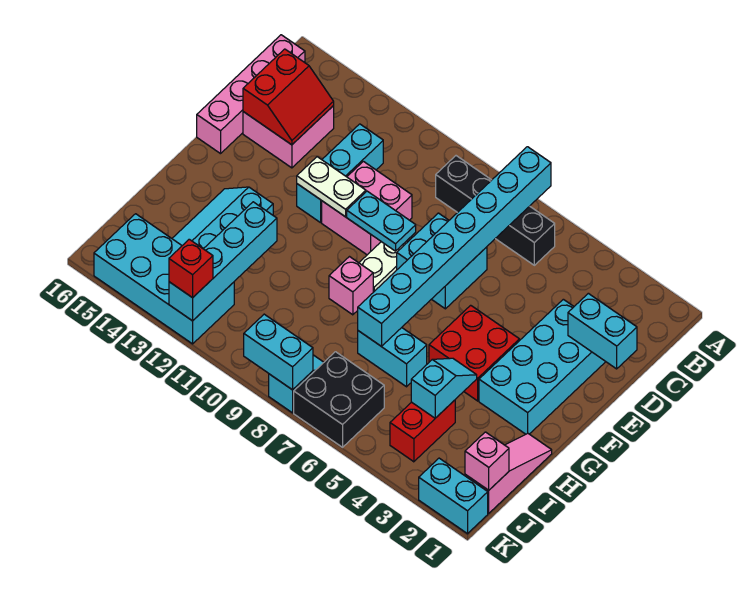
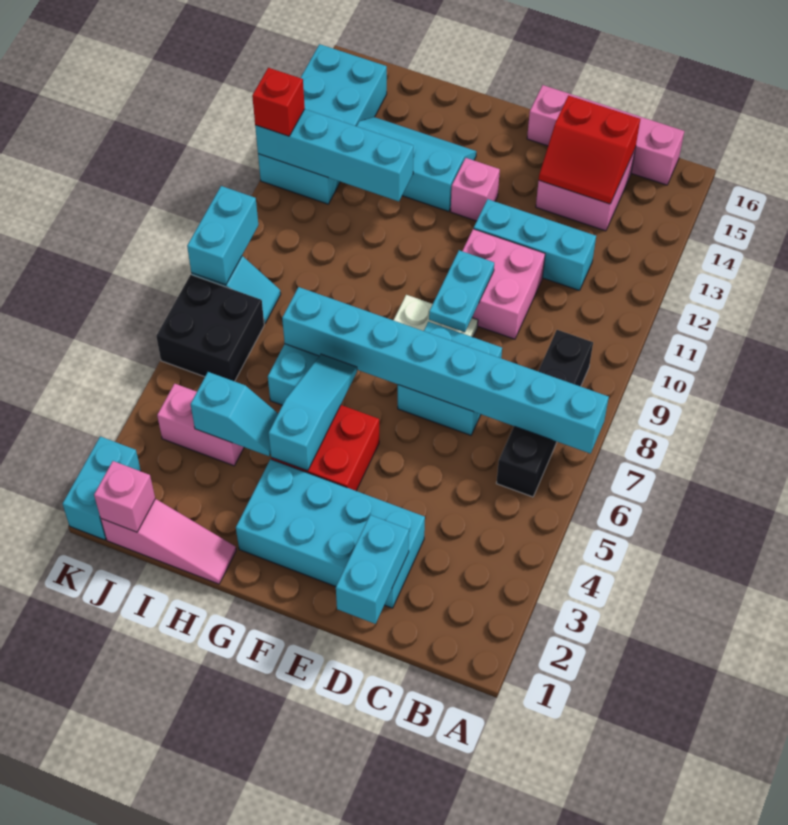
white plate E11:E12 level 2 -> none
none -> cyan slope G4:G6 level 2 top 4
pink brick G9 level 1 -> pink brick F13 level 1
red brick I4:J4 level 1 -> pink brick I4:J4 level 1

